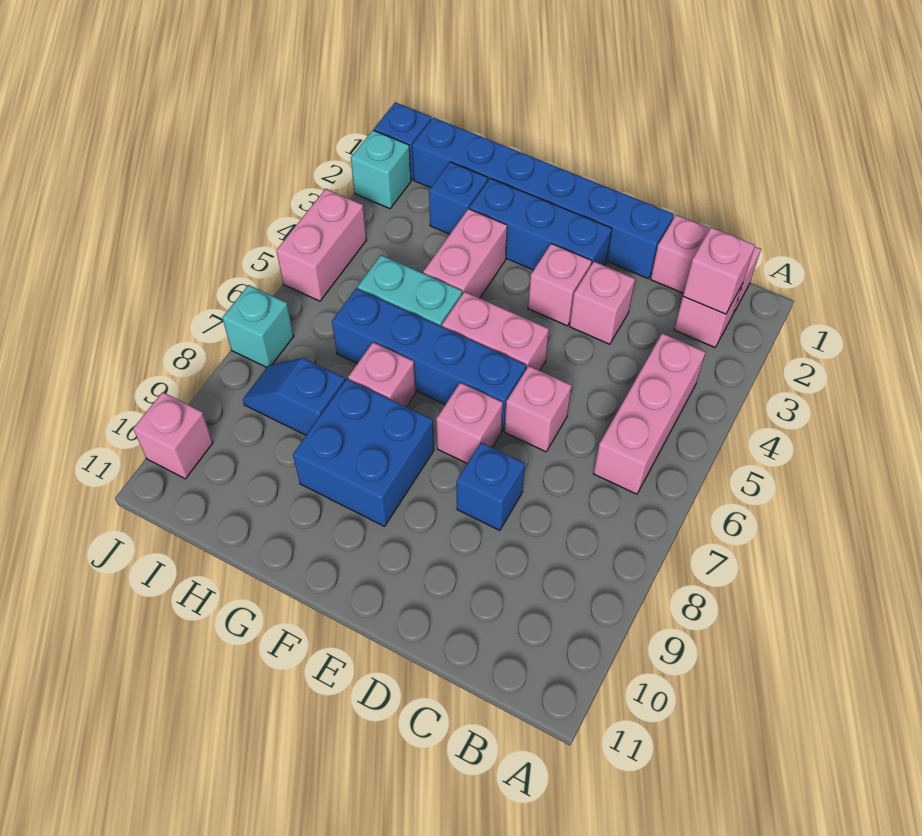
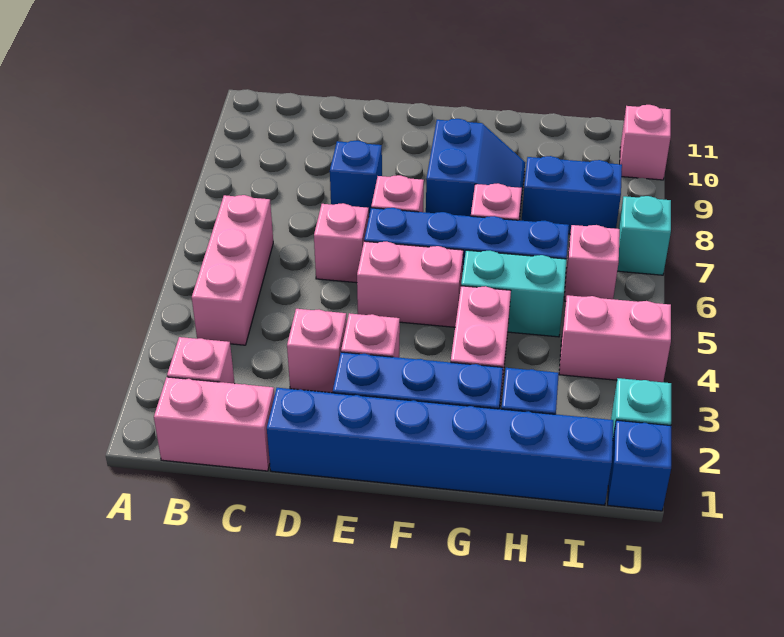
pink brick B2 level 2 -> pink brick I6 level 1
blue brick F8:G9 level 1 -> blue slope F8:G9 level 1 top F
blue slope H8:I8 level 1 top H -> blue brick H8:I8 level 1
pink brick J4:J5 level 1 -> pink brick I4:J4 level 1

